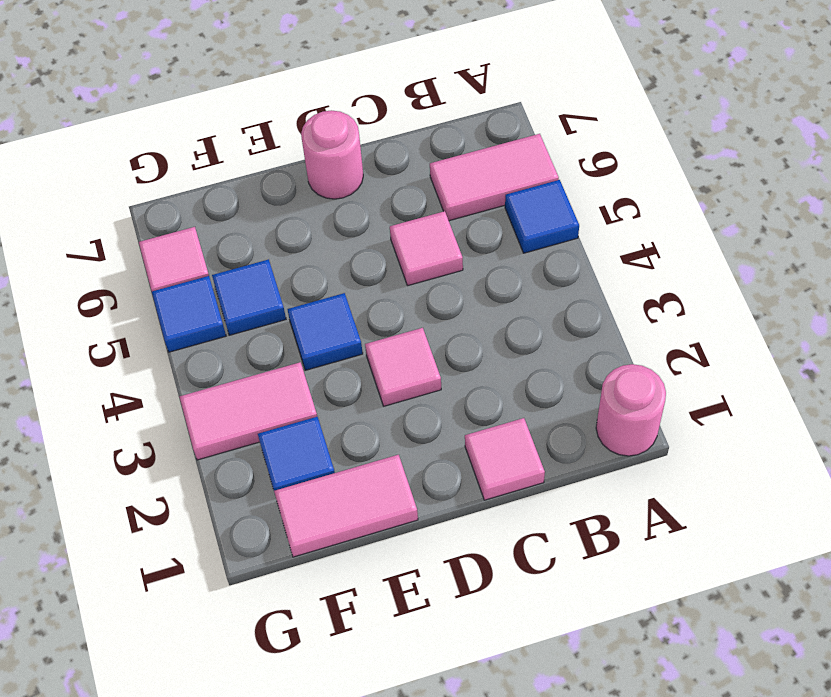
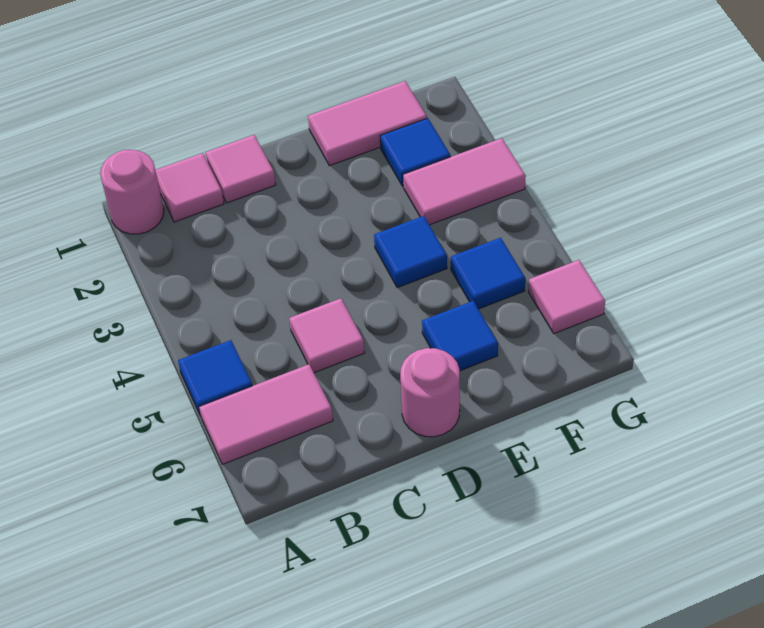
pink tile D3 level 1 -> pink tile B1 level 1
blue tile G5 level 1 -> blue tile E6 level 1

